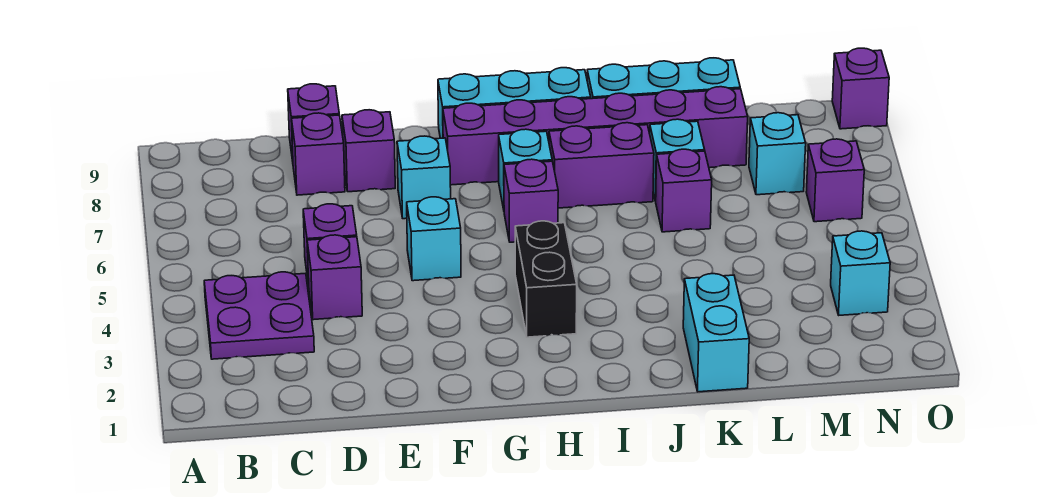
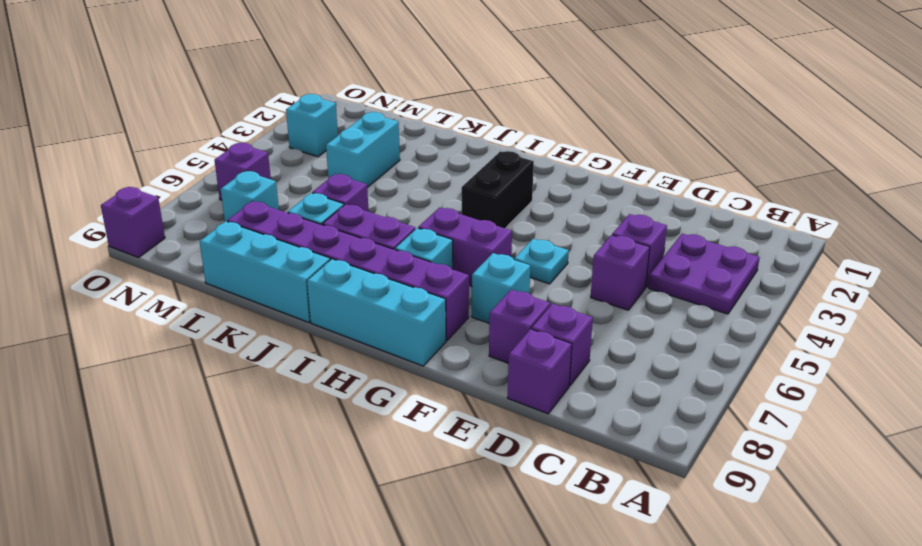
cyan brick F5 level 1 -> cyan plate F5 level 1
purple brick H6 level 1 -> purple brick G6:H6 level 1
cyan brick K1:K2 level 1 -> cyan brick L3:L4 level 1

